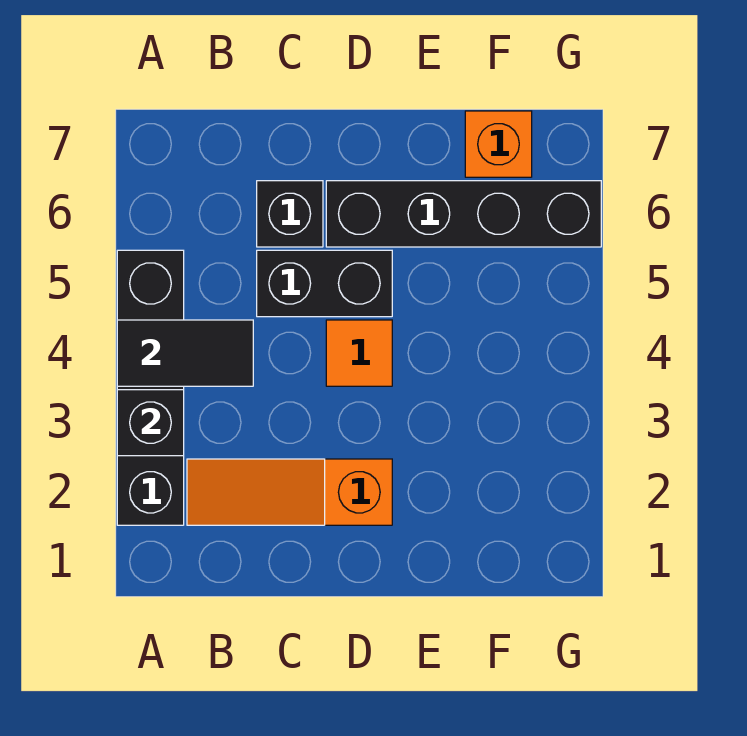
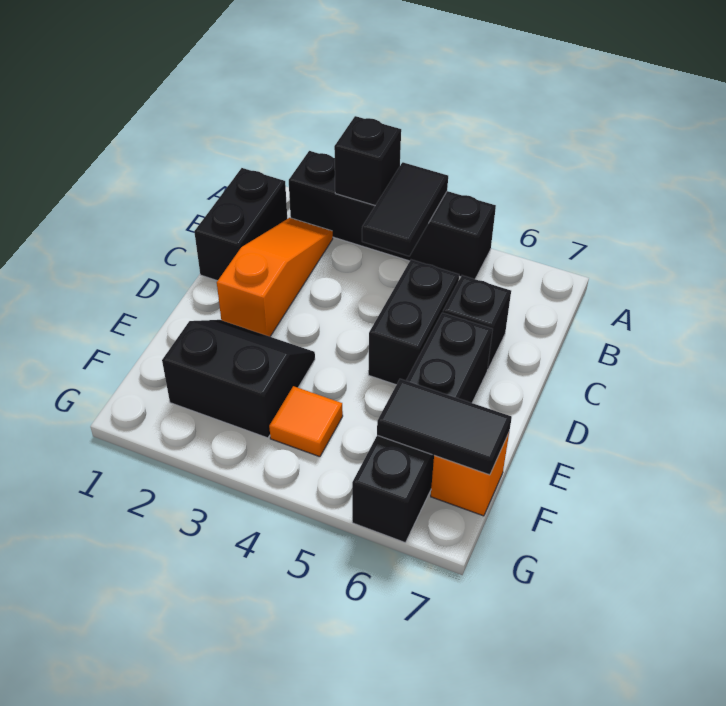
none -> black brick B1:C1 level 1
orange tile D4 level 1 -> orange tile F4 level 1
none -> black slope E2:F3 level 1 top F
none -> black tile F6:F7 level 2

